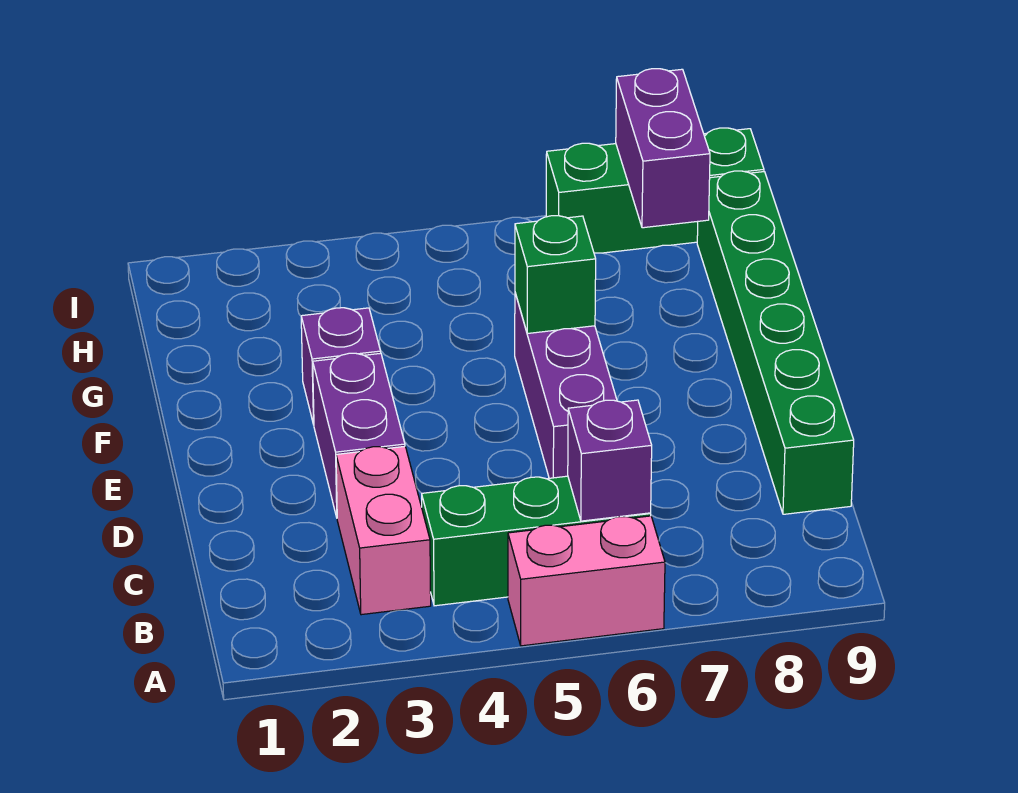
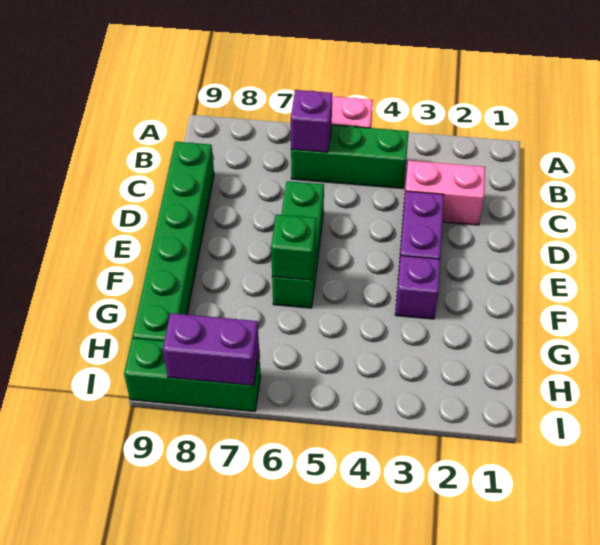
pink brick B3:C3 level 1 -> pink brick C2:C3 level 1
purple brick D6:F6 level 1 -> green brick D6:F6 level 1
purple brick H8:I8 level 2 -> purple brick I7:I8 level 2

